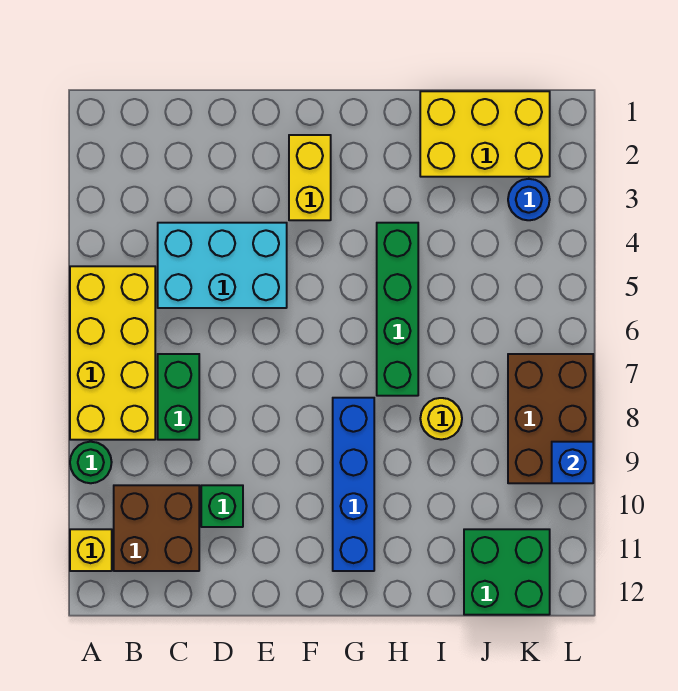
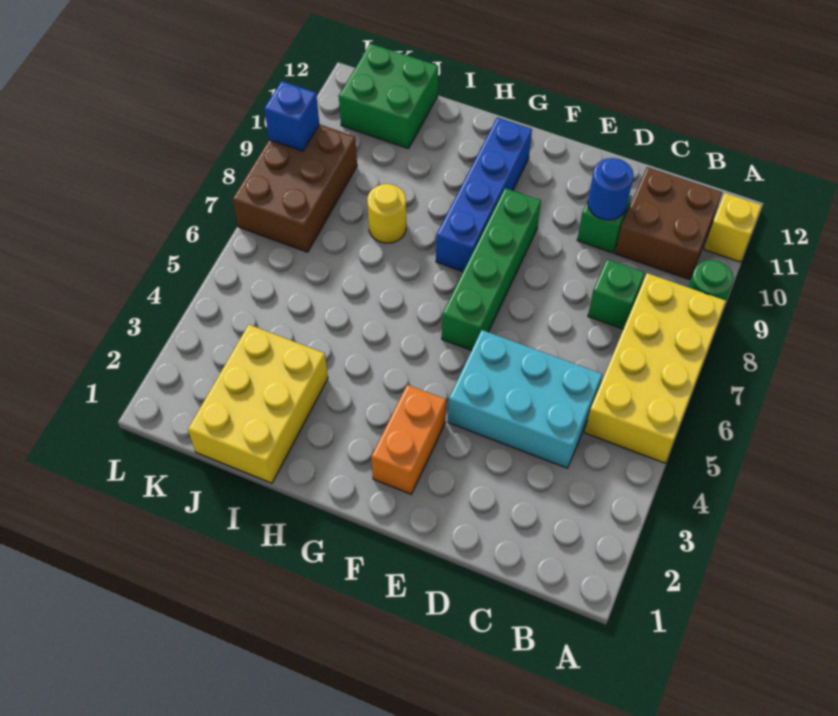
green brick C7:C8 level 1 -> green brick C8 level 1
yellow brick F2:F3 level 1 -> orange brick F2:F3 level 1
green brick H4:H7 level 1 -> green brick F6:F9 level 1
yellow brick I1:K2 level 1 -> yellow brick I1:J3 level 1
blue round brick K3 level 1 -> blue round brick D10 level 2

